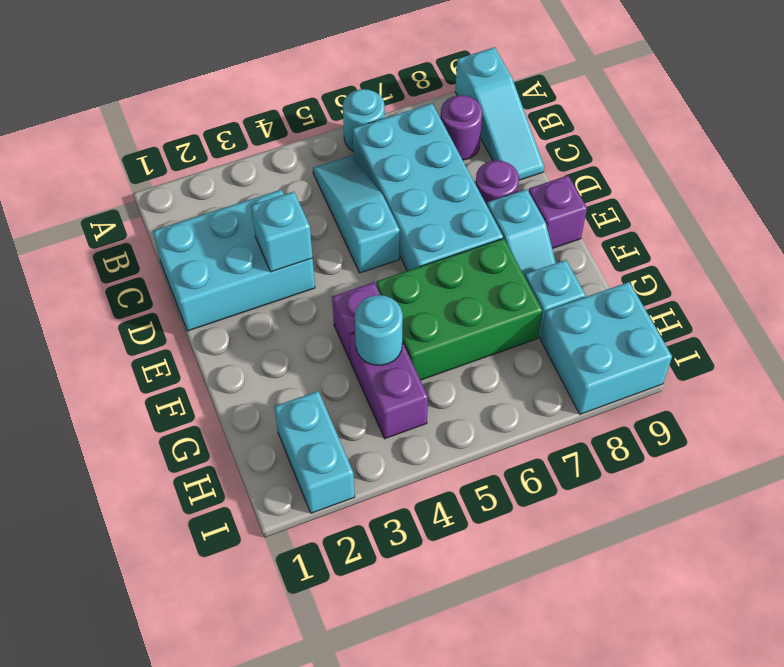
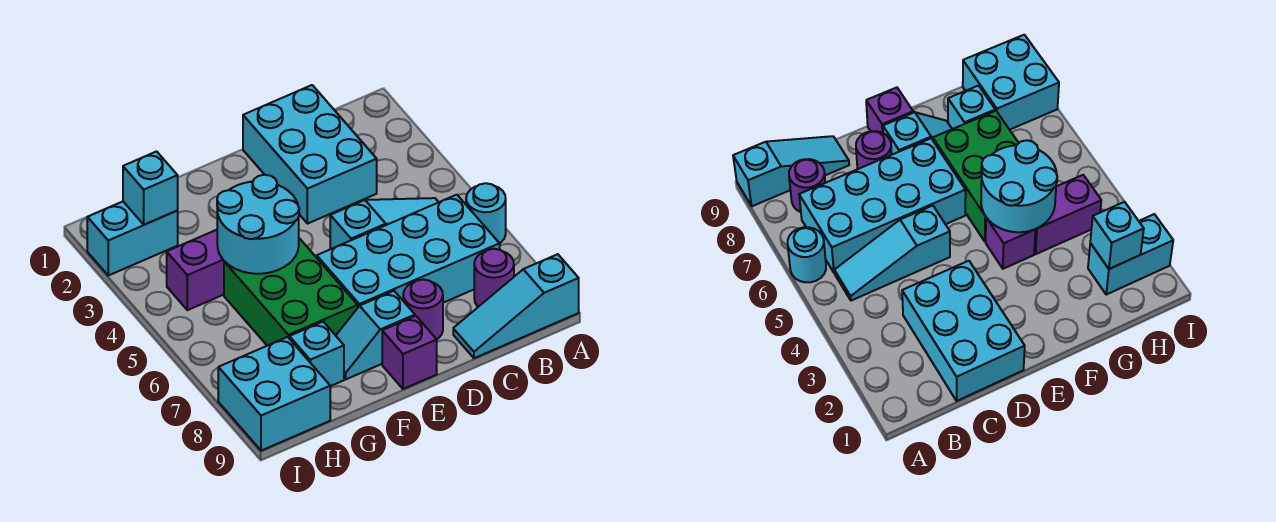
cyan brick D3 level 2 -> cyan brick H2 level 2
cyan round brick G4 level 2 -> cyan round brick F4:G5 level 2

